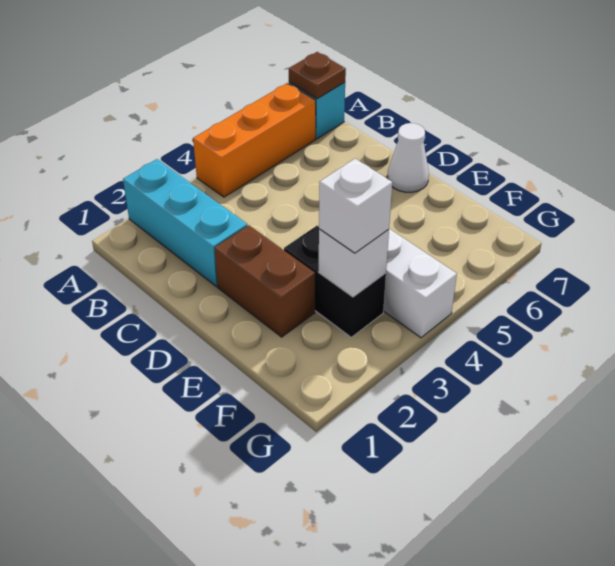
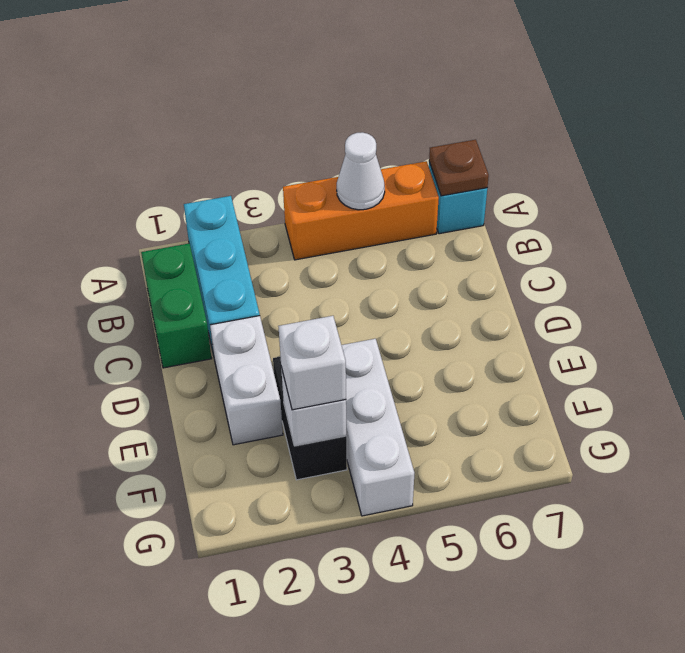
none -> green brick B1:C1 level 1
brown brick D2:E2 level 1 -> white brick D2:E2 level 1
white cone D7 level 1 -> white cone A5 level 2

